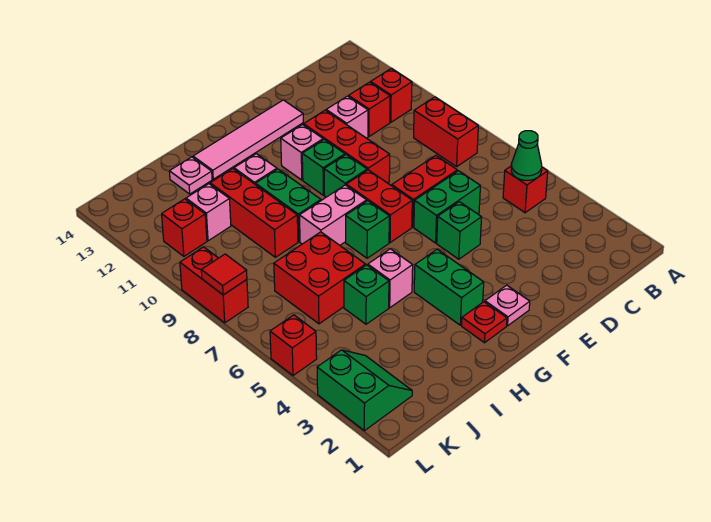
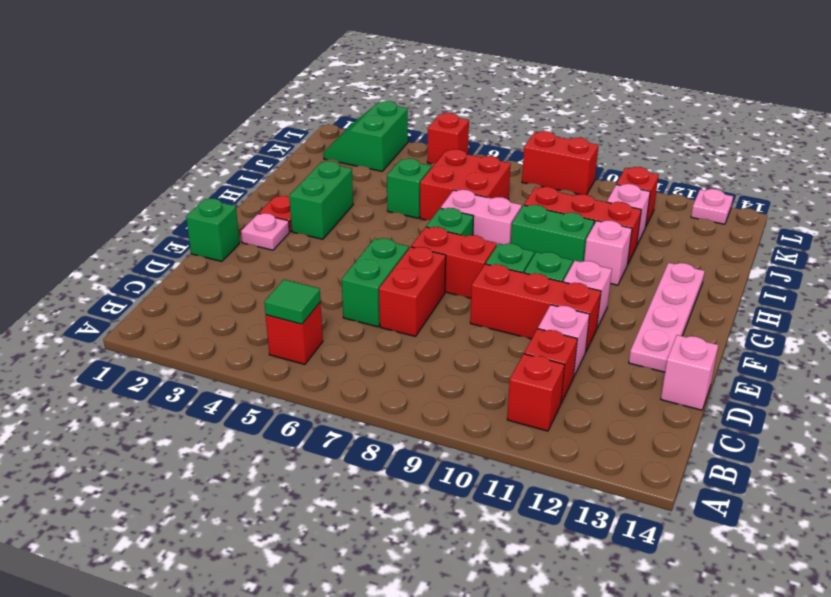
green cone B5 level 2 -> green tile B5 level 2
red brick B8:B9 level 1 -> none
green brick E5 level 1 -> green brick E1 level 1
pink tile E13:H13 level 1 -> pink plate E13:H13 level 1
green brick G3:G4 level 1 -> green brick G3:H3 level 1
pink brick G8:H8 level 1 -> pink brick H7:H8 level 1
pink brick H5 level 1 -> pink brick D14 level 1
pink plate I13 level 1 -> pink plate L13 level 1
green slope K2:L3 level 1 top L -> green slope K2:L3 level 1 top 3
red tile L8 level 2 -> none

